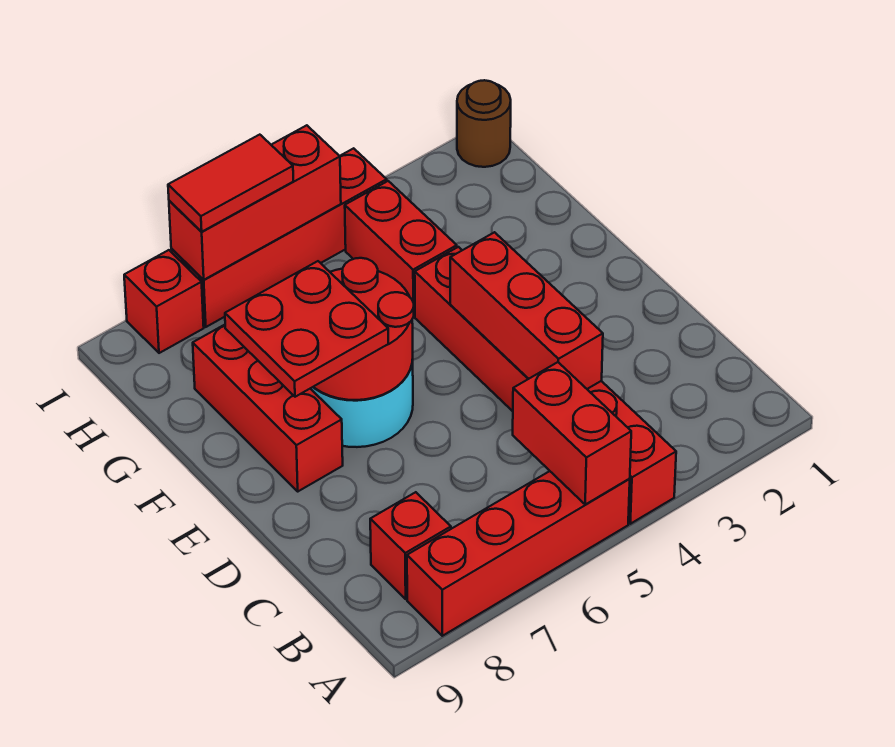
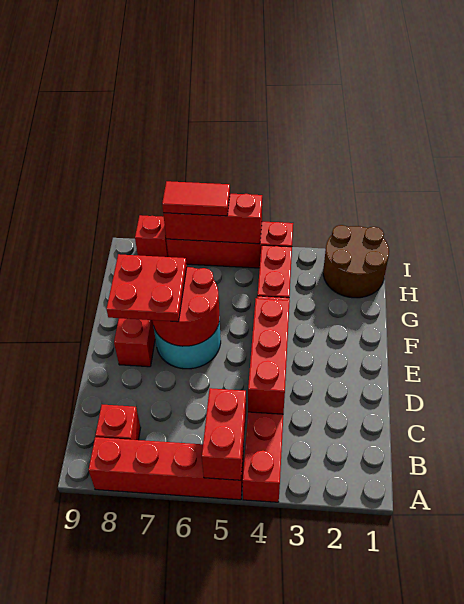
brown round brick I1 level 1 -> brown round brick H1:I2 level 1

